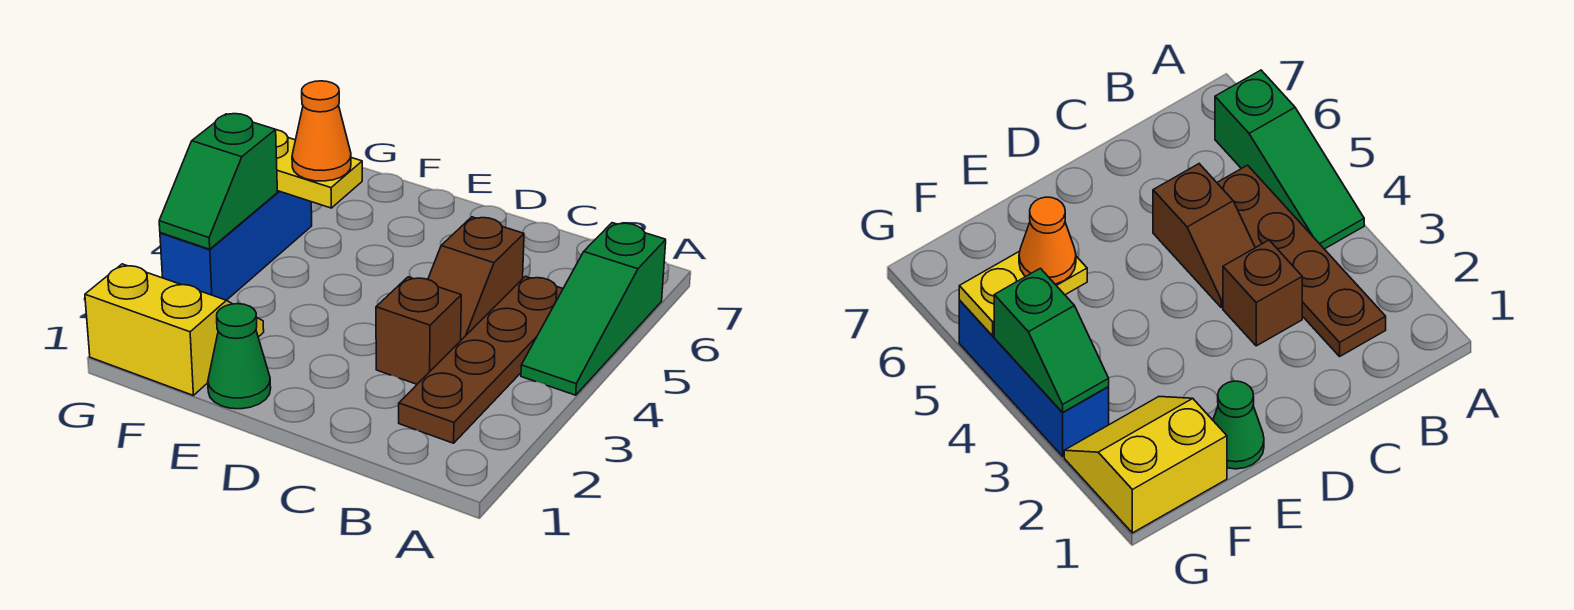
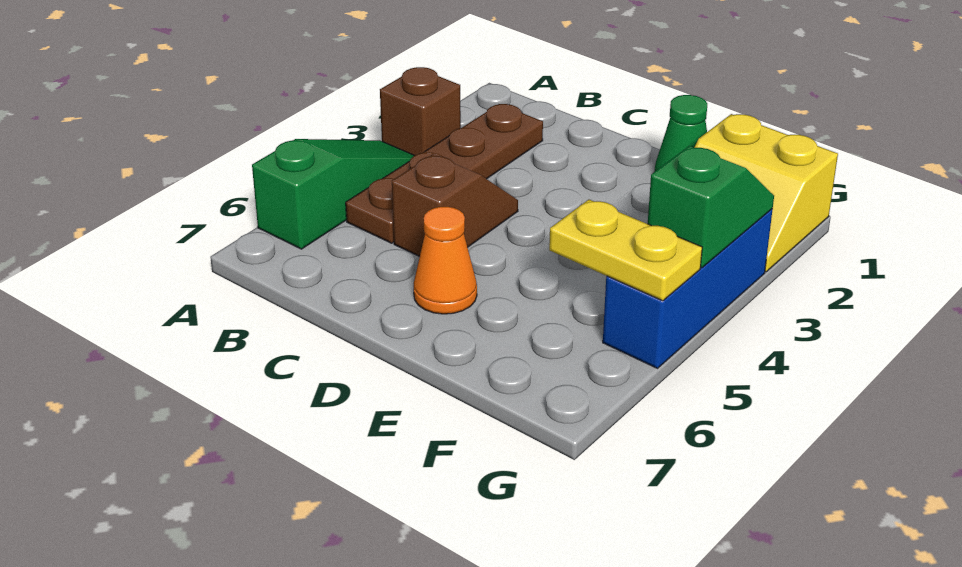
brown brick C3 level 1 -> brown brick A3 level 1
orange cone F5 level 3 -> orange cone D6 level 1

